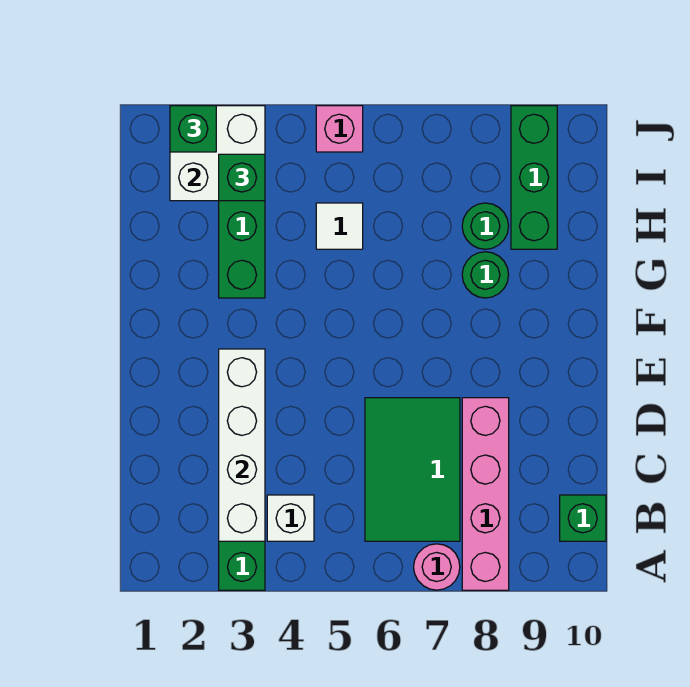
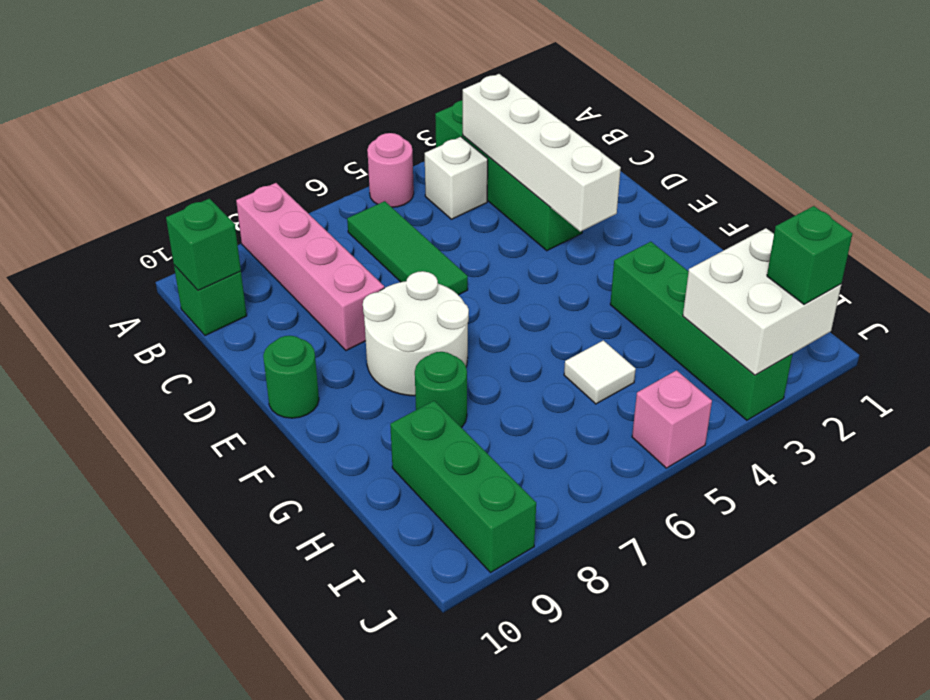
pink round brick A7 level 1 -> pink round brick A5 level 1
green tile B6:D7 level 1 -> green tile B6:D6 level 1
none -> white round brick E7:F8 level 1
green round brick H8 level 1 -> green round brick E10 level 1
green brick I3 level 3 -> green brick B10 level 2

